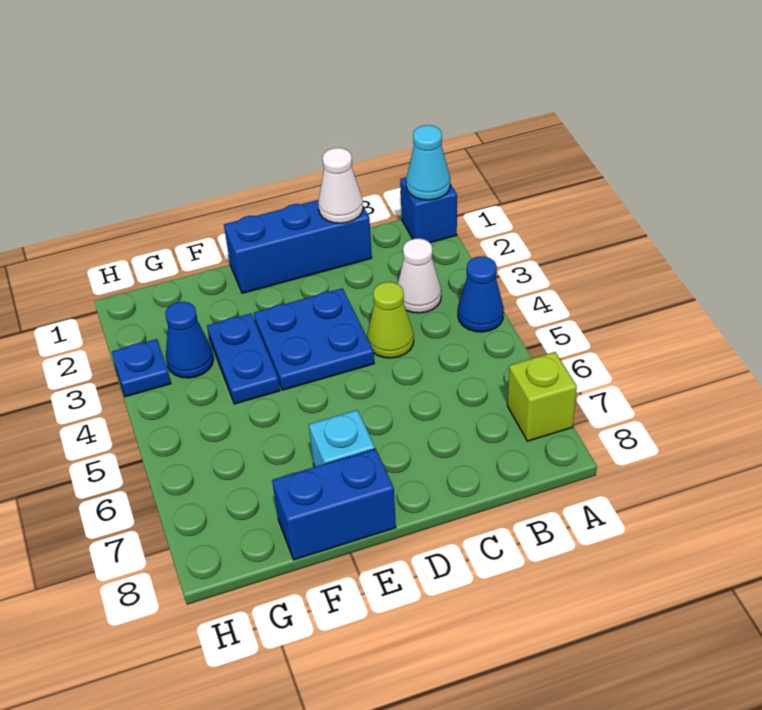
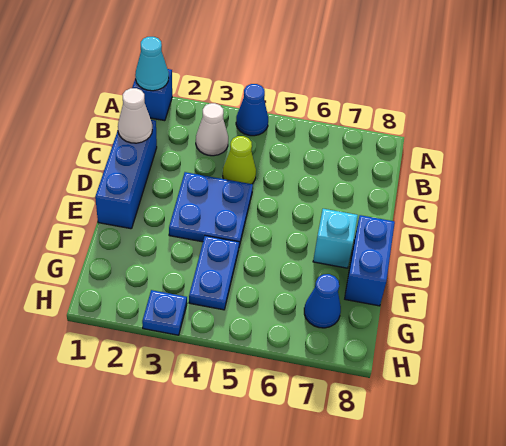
lime brick A7 level 1 -> none
blue plate F3:F4 level 1 -> blue plate F4:G4 level 1
blue cone G3 level 1 -> blue cone G7 level 1

